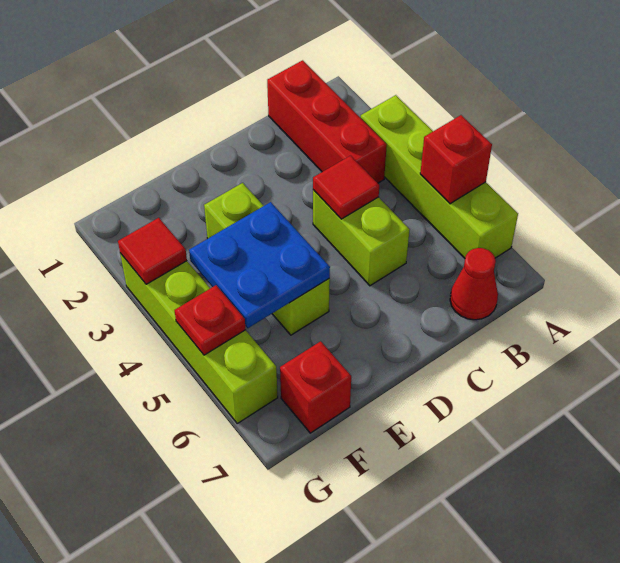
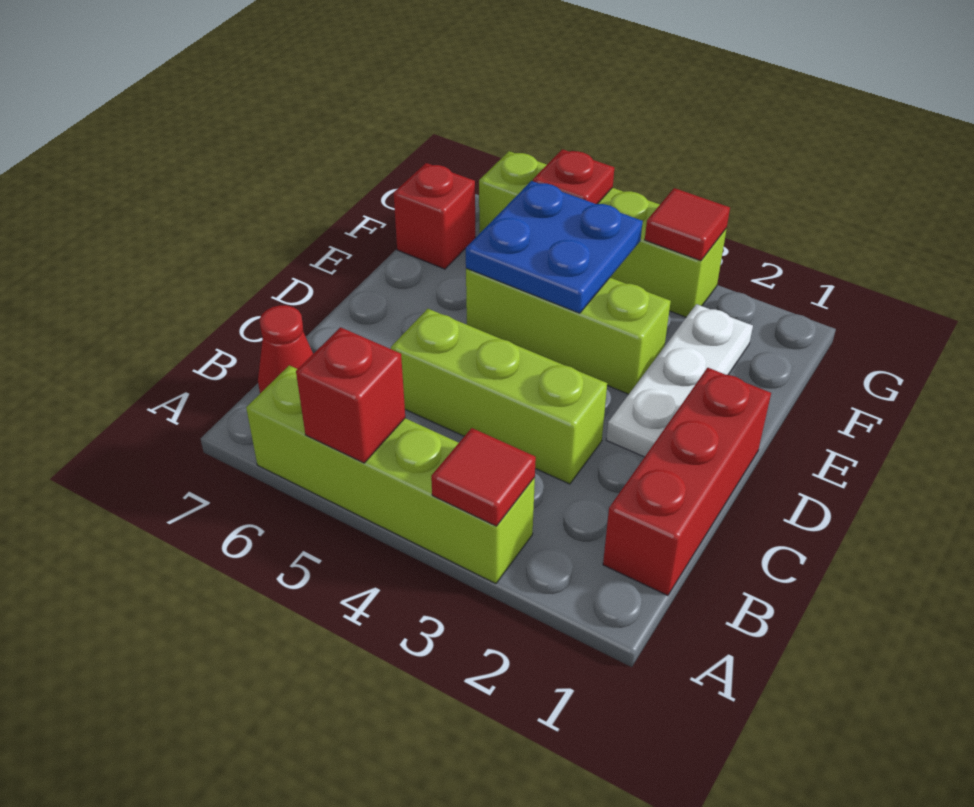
red brick B1:B3 level 1 -> red brick B1:D1 level 1
lime brick C4:C5 level 1 -> lime brick C3:C5 level 1
red tile C4 level 2 -> red tile A3 level 2
none -> white plate D2:F2 level 1

